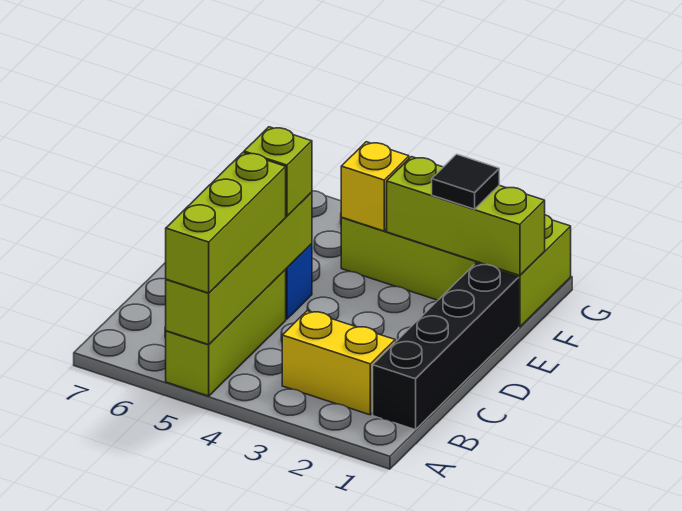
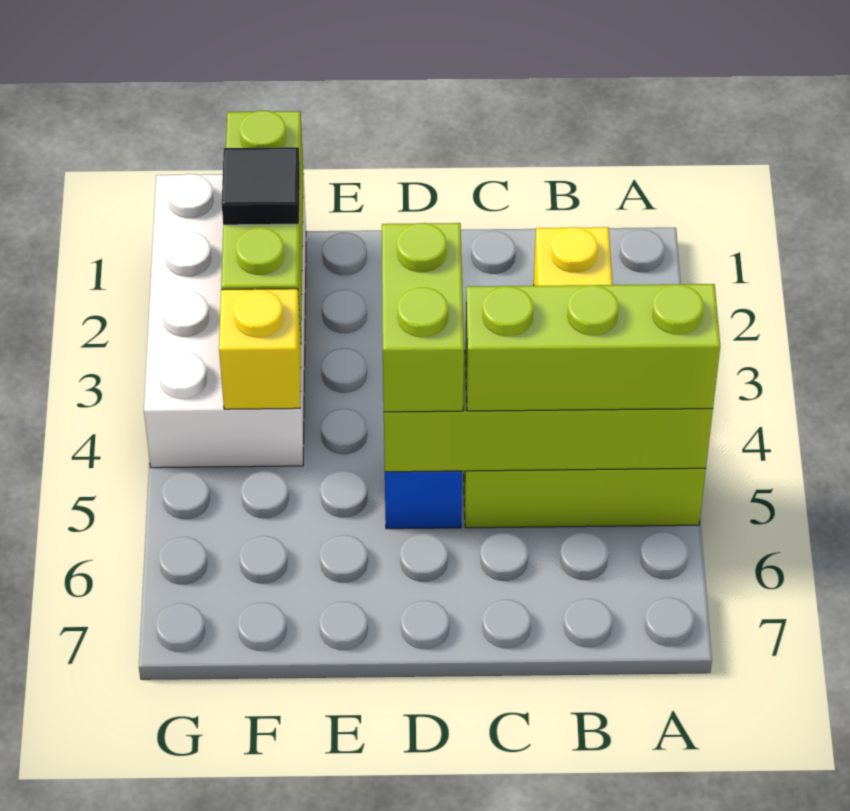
black brick B1:E1 level 1 -> none
lime brick D5 level 3 -> lime brick D4:D5 level 3
lime brick F1:G4 level 1 -> white brick F1:G4 level 1

